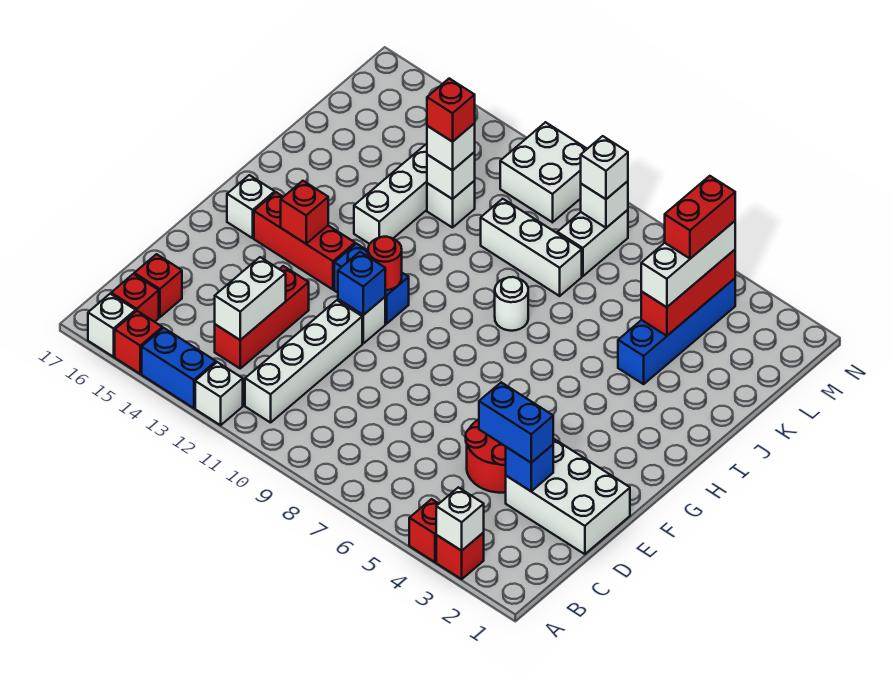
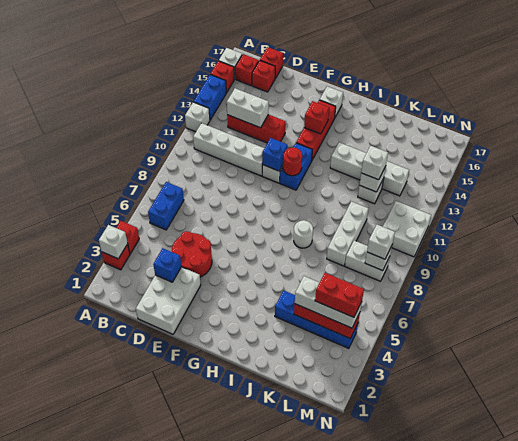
blue brick D3:D4 level 3 -> blue brick B6:B7 level 1
red brick K12 level 4 -> red brick C17 level 1

